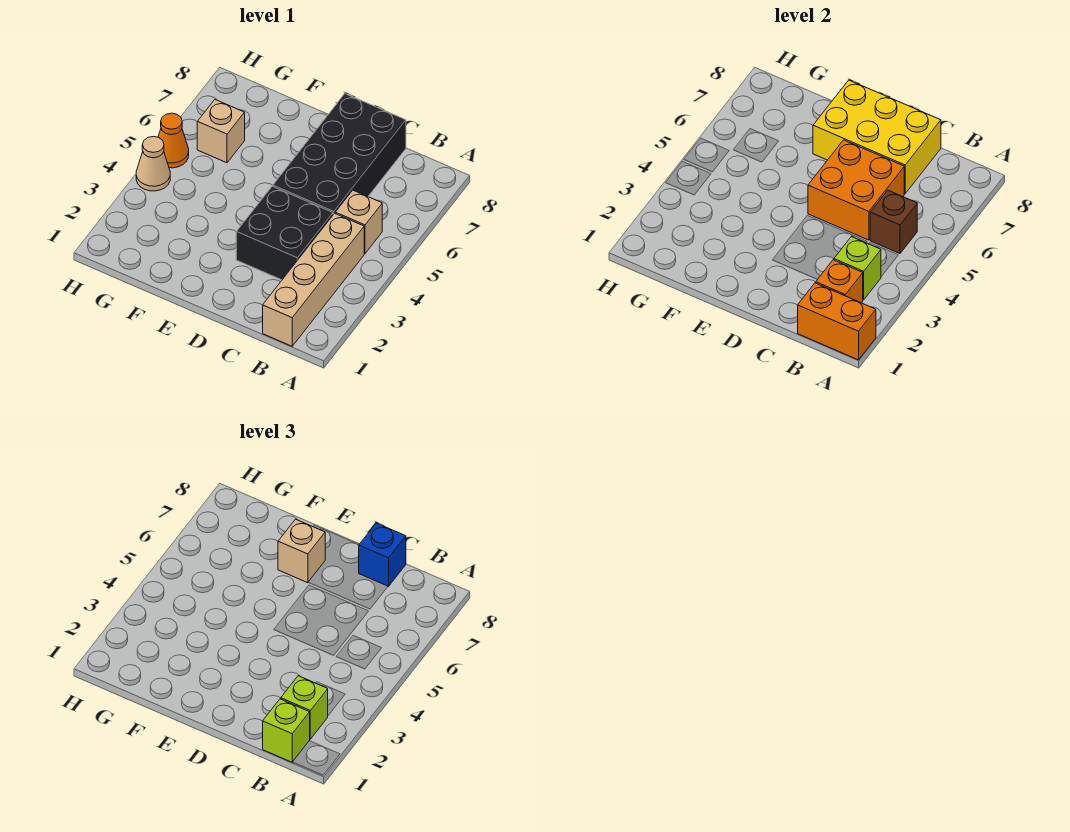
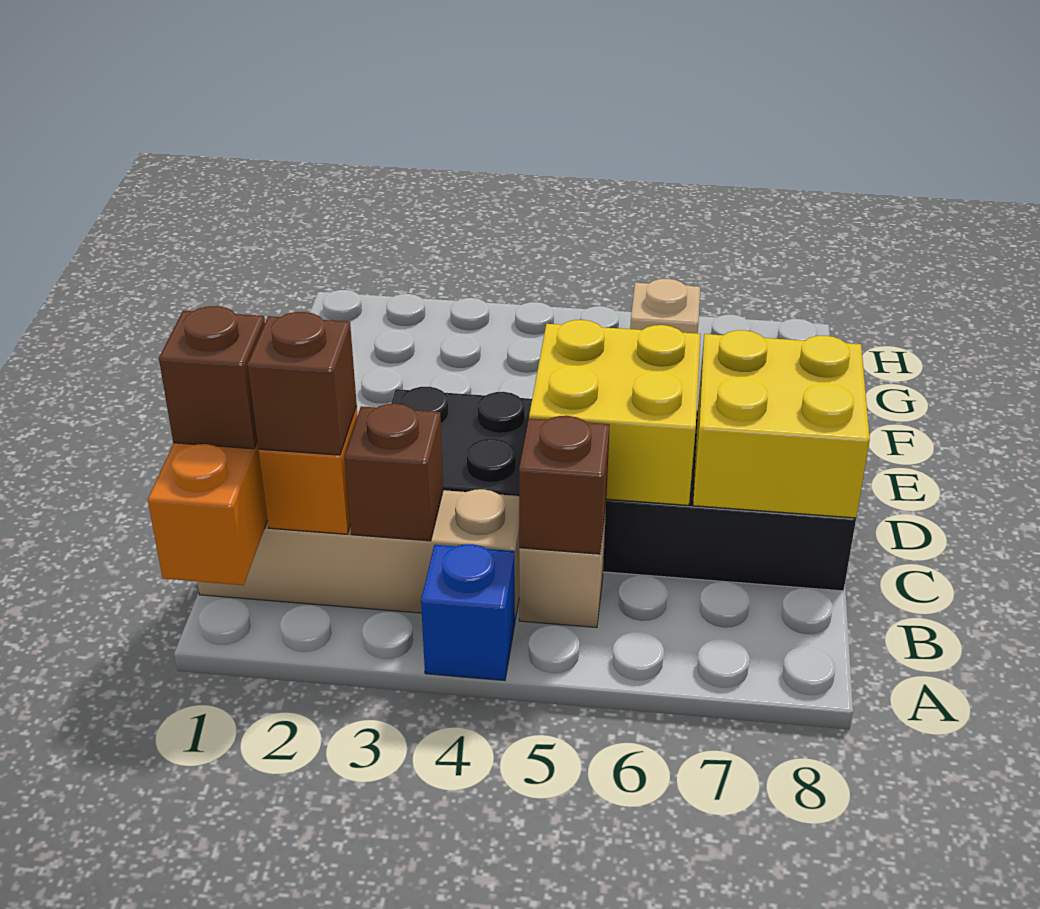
lime brick B1 level 3 -> brown brick B1 level 3
lime brick B2 level 3 -> brown brick B2 level 3
lime brick B3 level 2 -> brown brick B3 level 2
orange brick C5:D6 level 2 -> yellow brick C5:D6 level 2
yellow brick C7:E8 level 2 -> yellow brick C7:D8 level 2
blue brick C8 level 3 -> blue brick A4 level 1
tan brick E7 level 3 -> none
tan cone H4 level 1 -> none
orange cone H5 level 1 -> none

